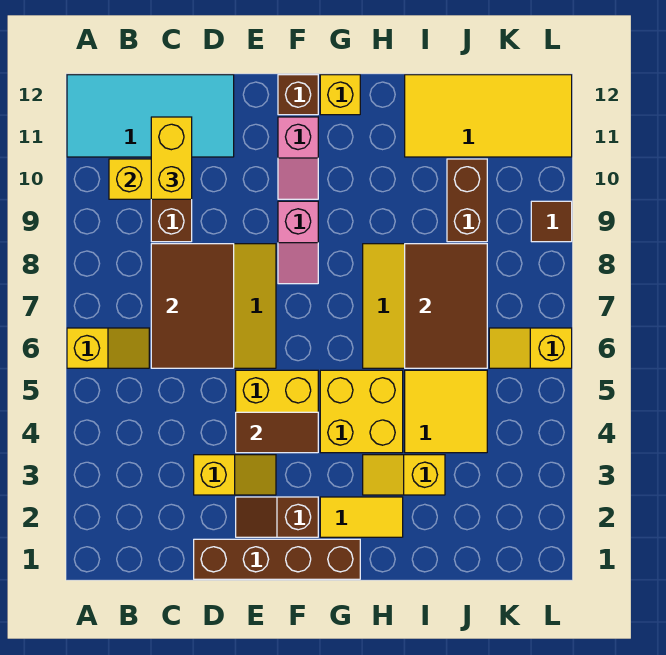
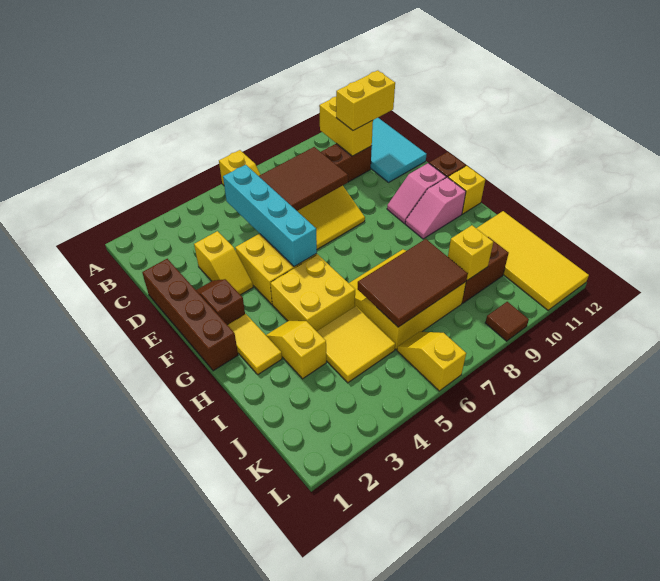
none -> cyan brick C5:F5 level 2
brown tile E4:F4 level 2 -> none
pink slope F8:F9 level 1 top 9 -> pink slope G10:G11 level 1 top 11
none -> yellow brick J9 level 2

